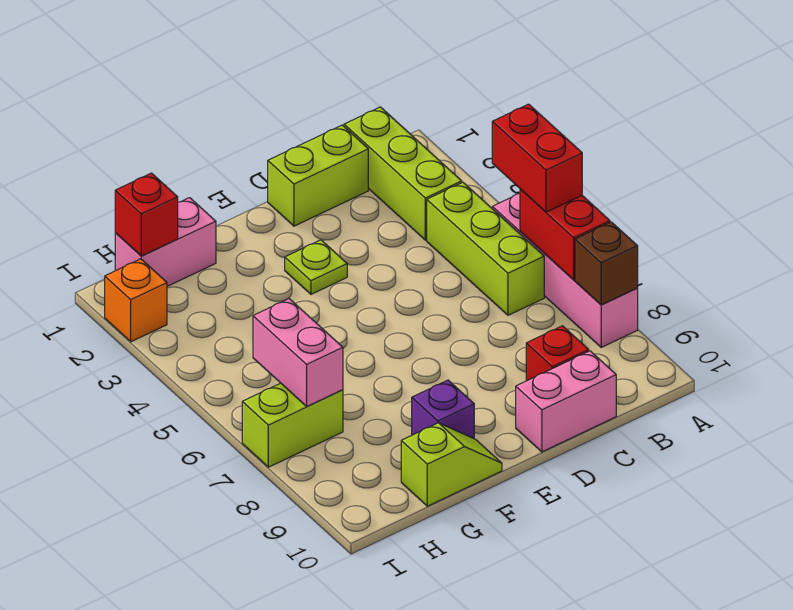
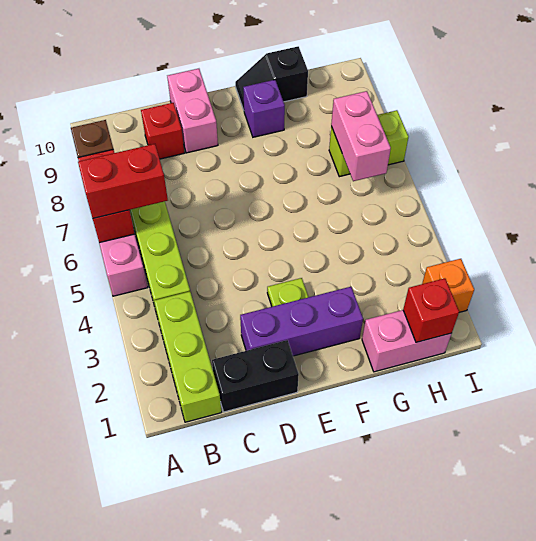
red brick A5:A6 level 3 -> red brick A6:B6 level 3
lime brick C1:D1 level 1 -> black brick C1:D1 level 1
pink brick C10:D10 level 1 -> pink brick D9:D10 level 1
none -> purple brick D2:F2 level 1
lime slope F10:G10 level 1 top G -> black slope F10:G10 level 1 top G

